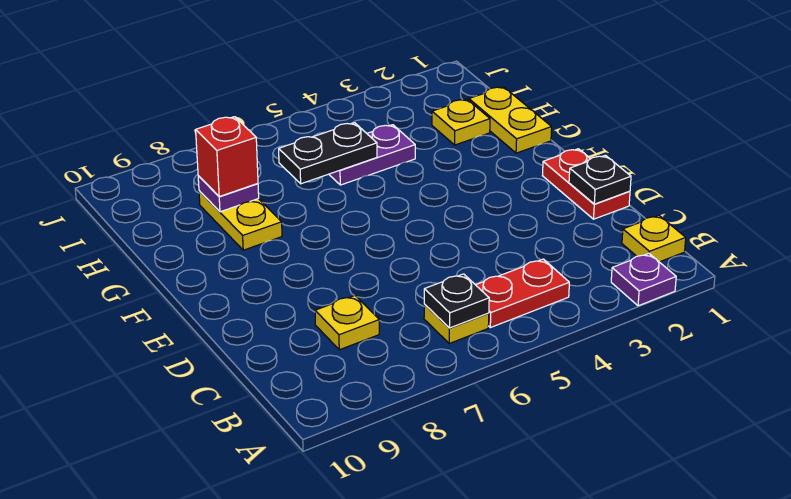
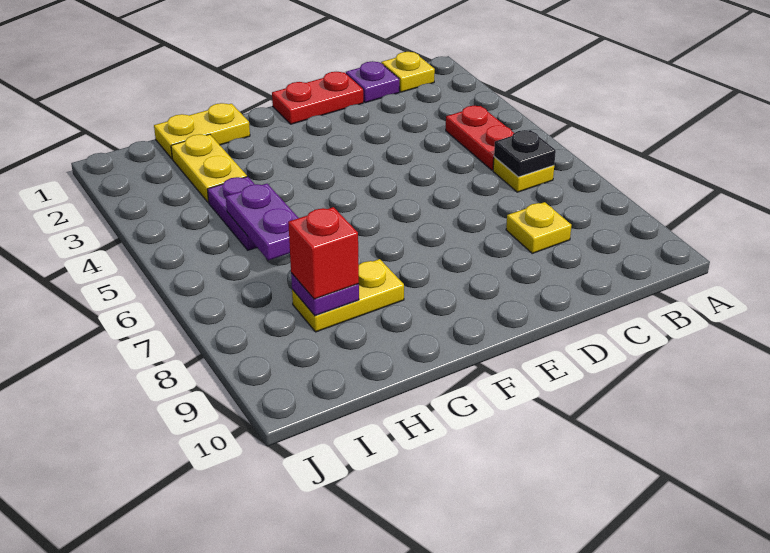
purple plate A2 level 1 -> purple plate C1 level 1
black plate D1 level 2 -> none
yellow plate H2 level 1 -> yellow plate H2:H3 level 1
black plate H5:H6 level 2 -> purple plate H5:H6 level 2

